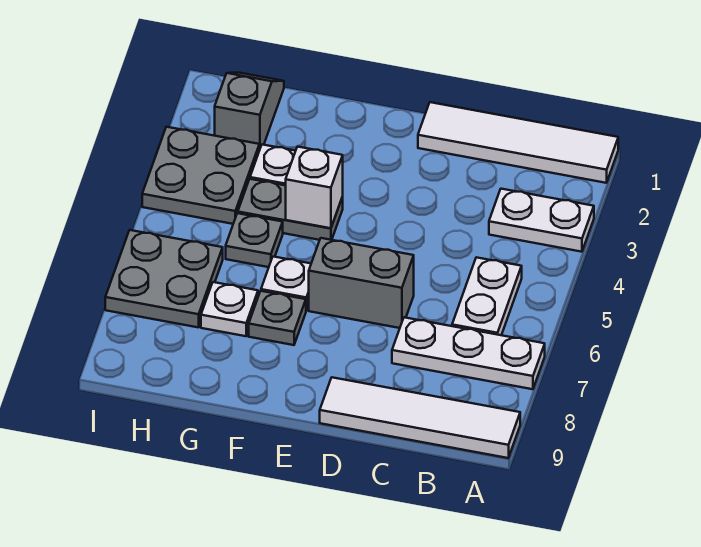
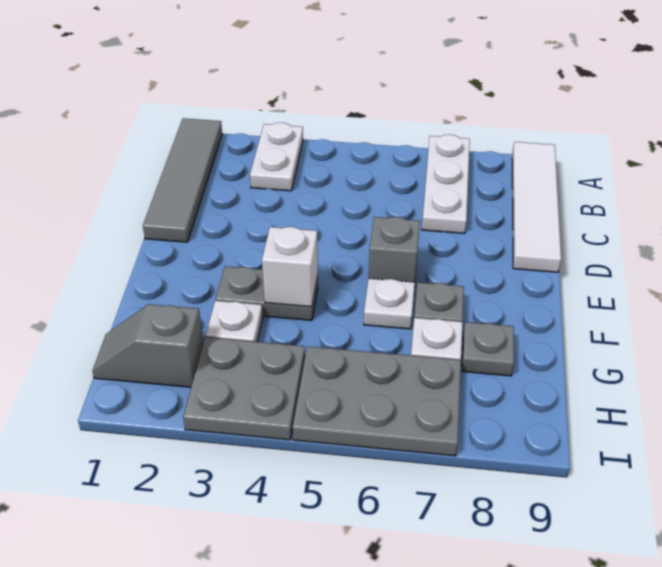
white tile A1:D1 level 1 -> grey tile A1:D1 level 1
white plate B5:B6 level 1 -> none
grey brick D6:E6 level 1 -> grey brick E6 level 1
grey plate F4:G4 level 1 -> grey plate F3:F4 level 1
grey plate G5 level 1 -> grey plate G8 level 1
grey plate H6:I7 level 1 -> grey plate H5:I7 level 1

